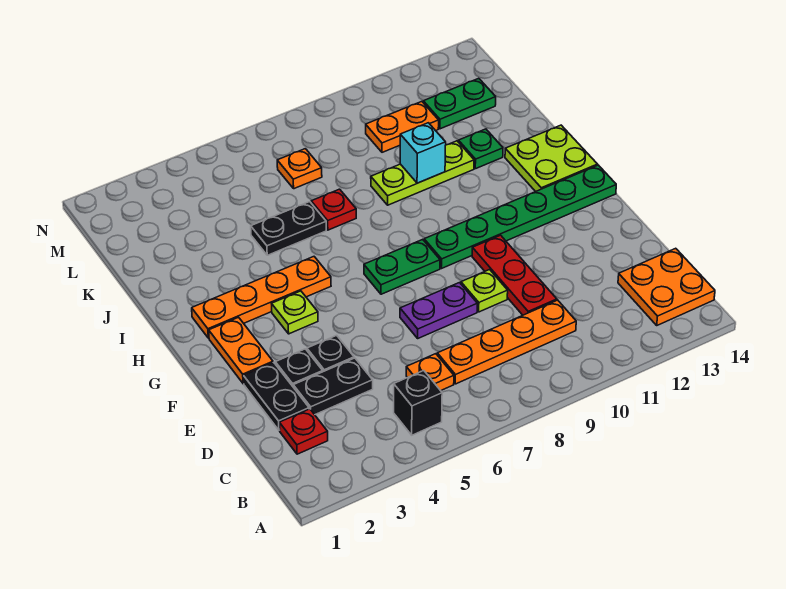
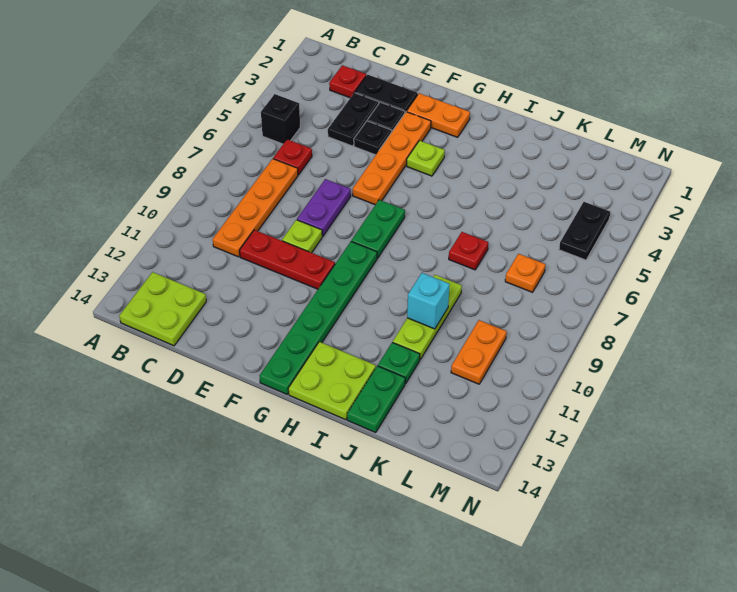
orange plate B13:C14 level 1 -> lime plate B13:C14 level 1
orange plate C6 level 1 -> red plate C6 level 1
orange plate H2:H5 level 1 -> orange plate F3:F6 level 1
black plate J5:J6 level 1 -> black plate M4:M5 level 1
green plate L12:L13 level 1 -> green plate J13:J14 level 1

